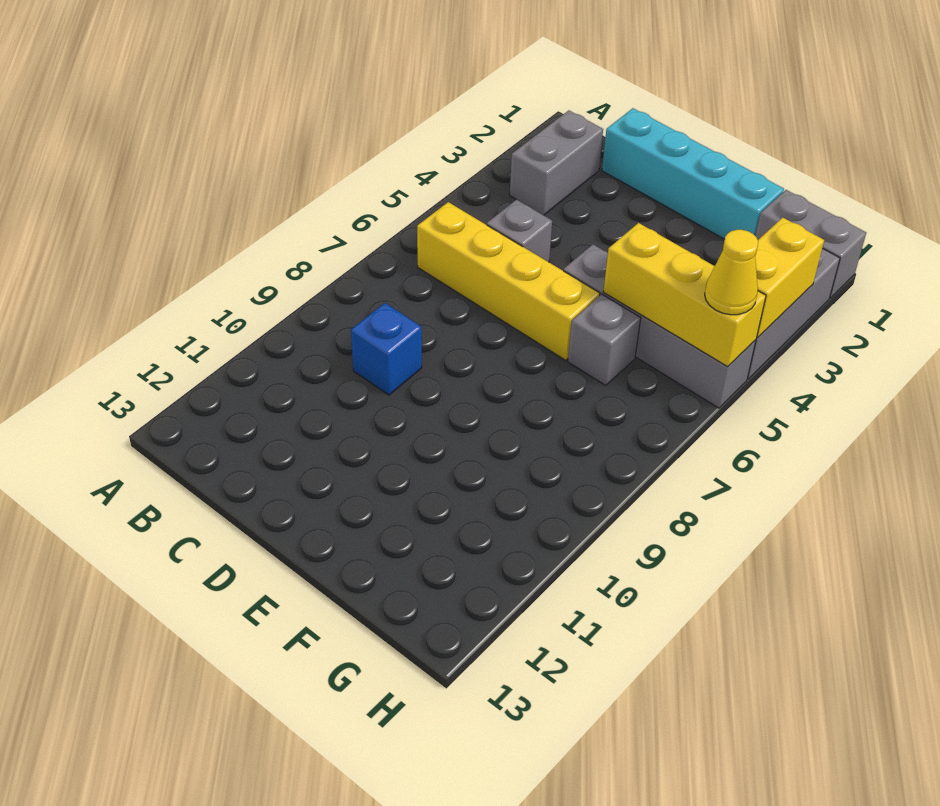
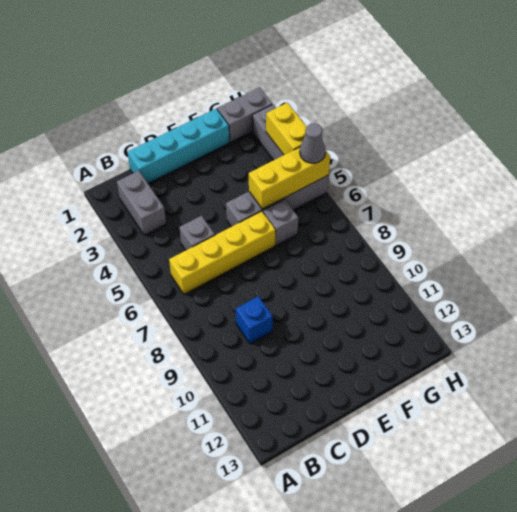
yellow cone H5 level 3 -> grey cone H5 level 3

